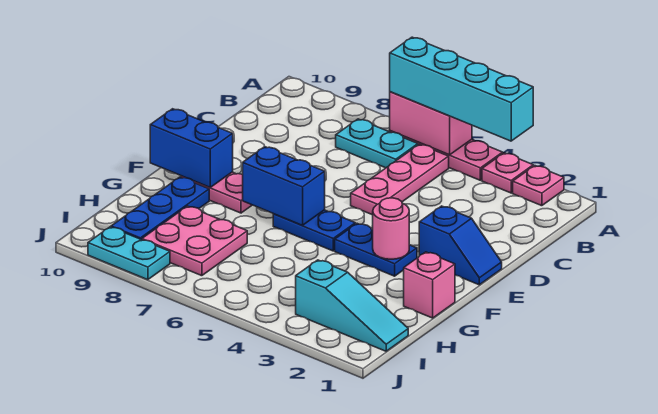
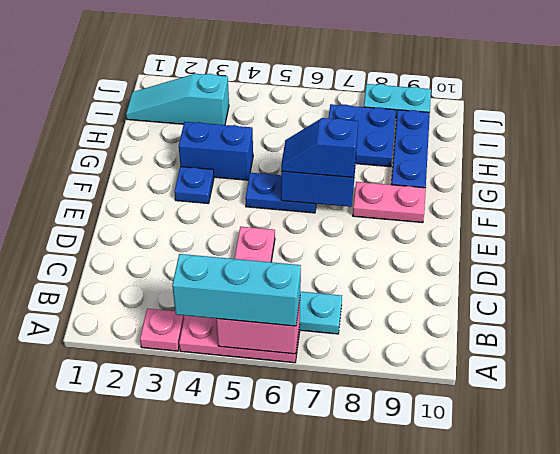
pink plate A2 level 1 -> none
cyan brick A3:A6 level 3 -> cyan brick A4:A6 level 3
blue slope E1:E2 level 1 top 2 -> blue slope F6:F7 level 3 top 7
blue plate F3:F4 level 1 -> blue plate F3 level 1
pink round brick F3 level 2 -> none
blue brick F9:F10 level 2 -> blue brick G3:G4 level 1
pink brick G1 level 1 -> none
pink plate H7:I8 level 1 -> blue plate H7:I8 level 1

